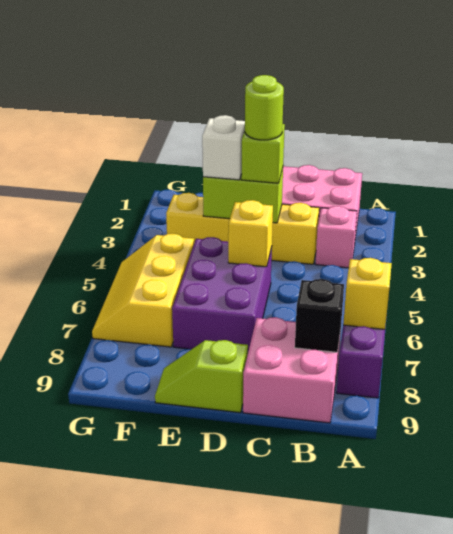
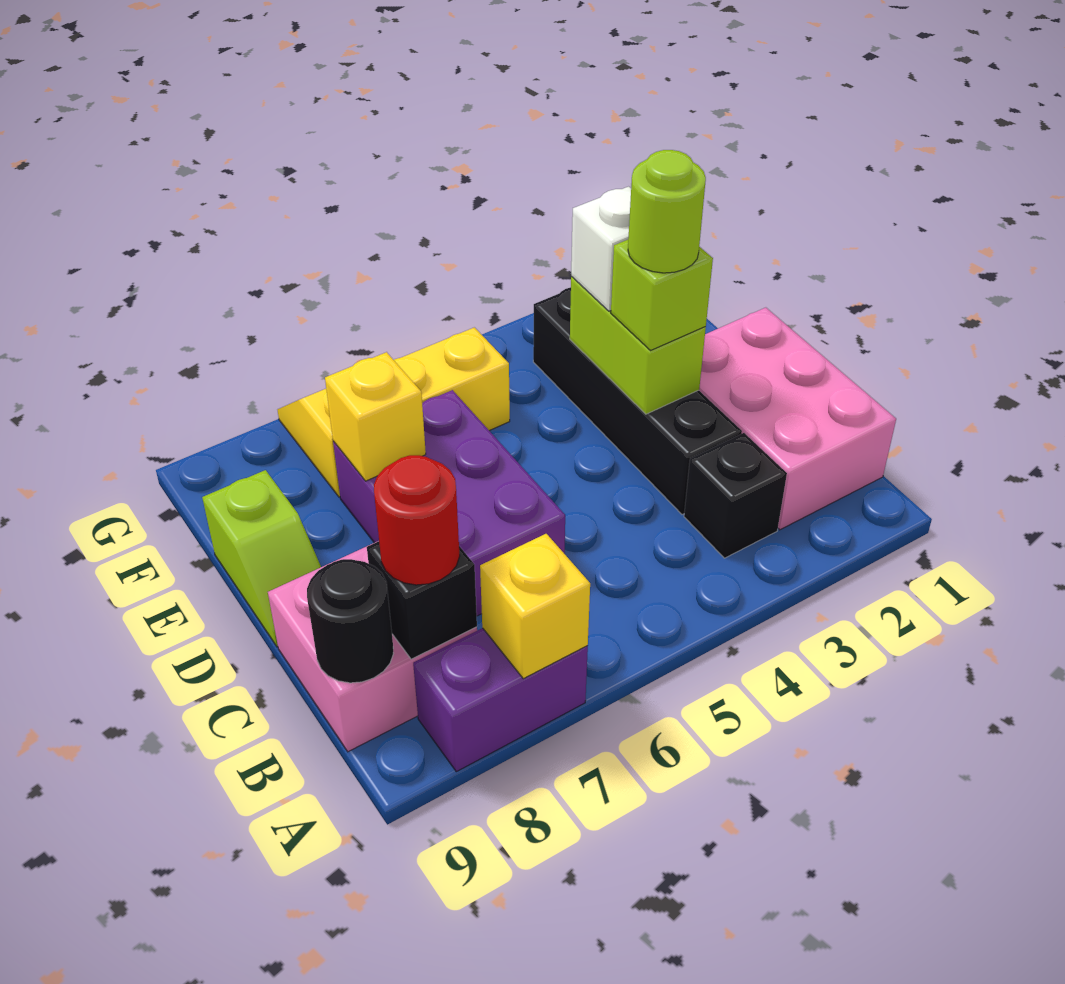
pink brick B3 level 1 -> black brick B3 level 1
none -> red round brick B8 level 3
none -> black round brick B9 level 2
yellow brick C3:F3 level 1 -> black brick C3:F3 level 1
purple brick D5:E7 level 1 -> purple brick C6:E7 level 1
yellow brick D5 level 2 -> yellow brick E7 level 2
lime slope D9:E9 level 1 top D -> lime slope D9:E9 level 1 top E

